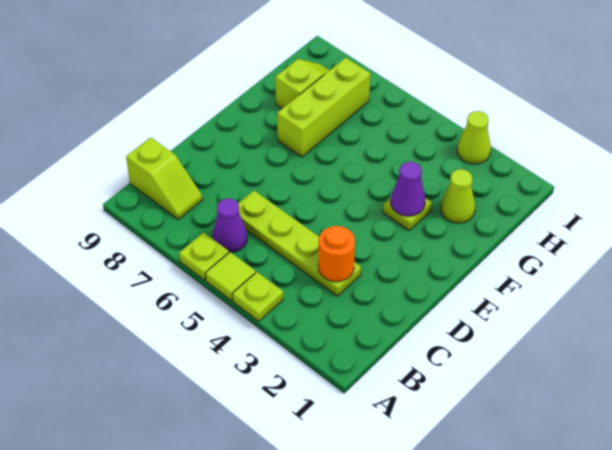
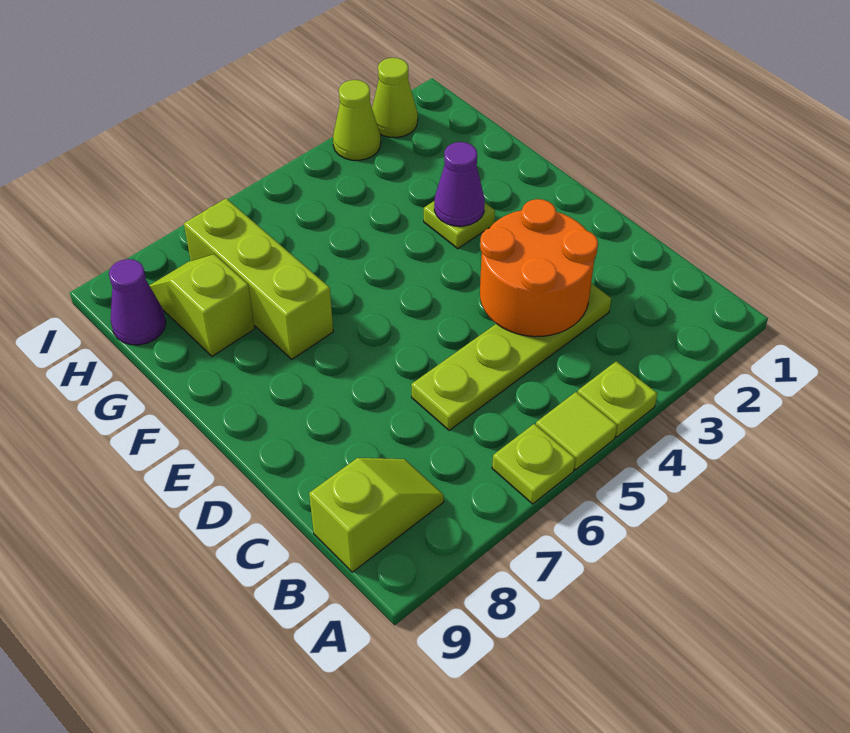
purple cone B6 level 1 -> purple cone H9 level 1
orange round brick C3 level 2 -> orange round brick C3:D4 level 2
lime cone G2 level 1 -> lime cone I2 level 1

